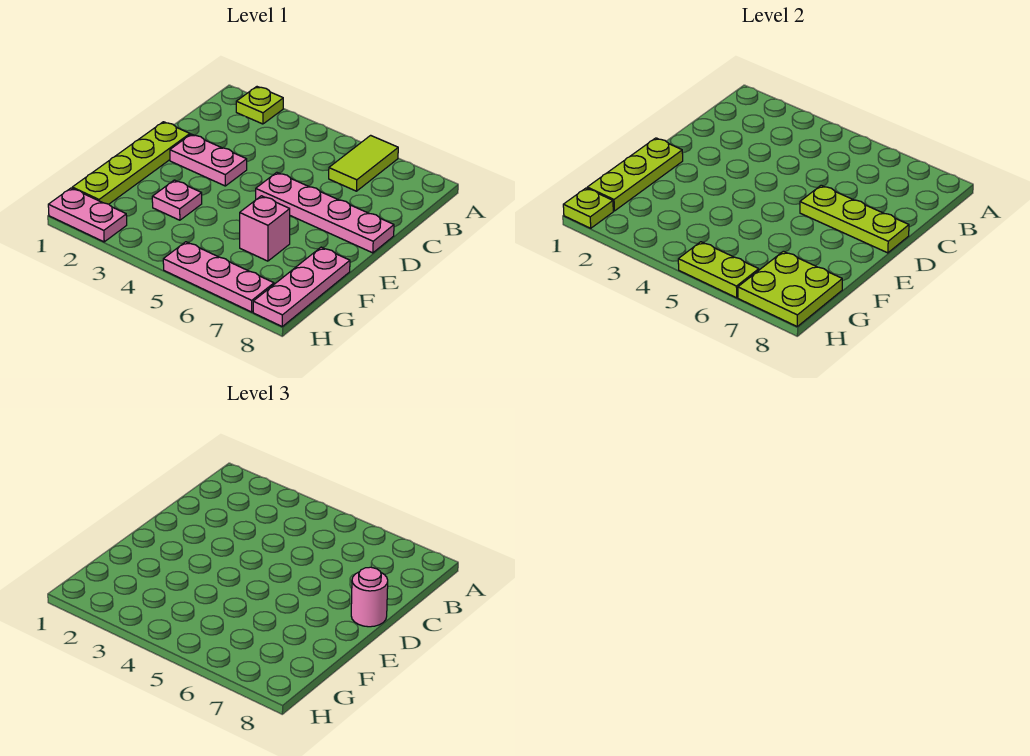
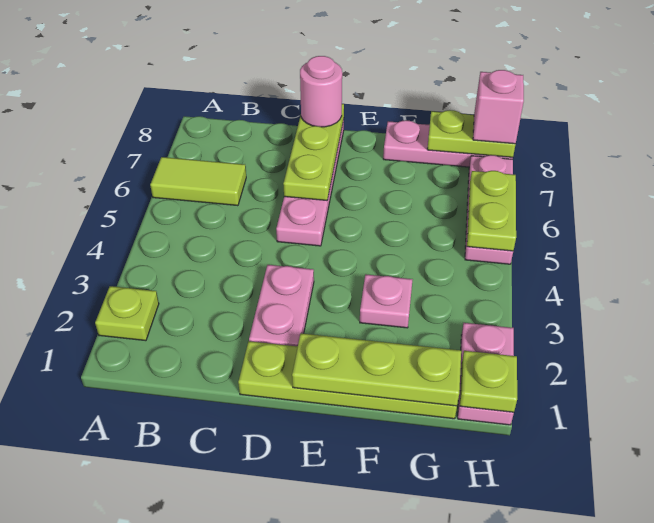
pink brick F6 level 1 -> pink brick H8 level 3
lime plate G7:H8 level 2 -> lime plate G8:H8 level 2

